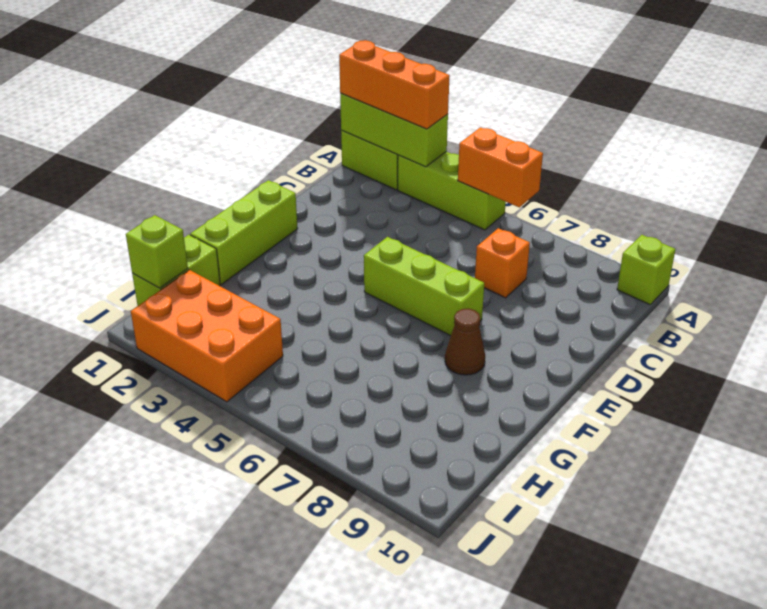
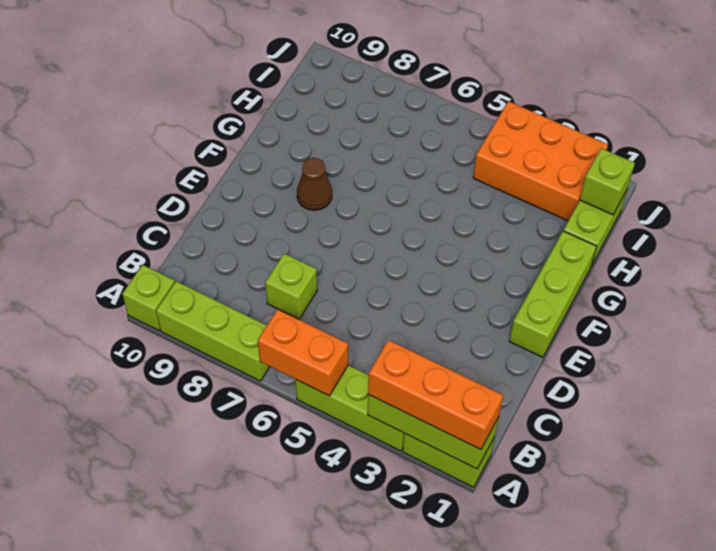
orange brick C7 level 1 -> lime brick C7 level 1
lime brick E5:E7 level 1 -> lime brick A7:A9 level 1

